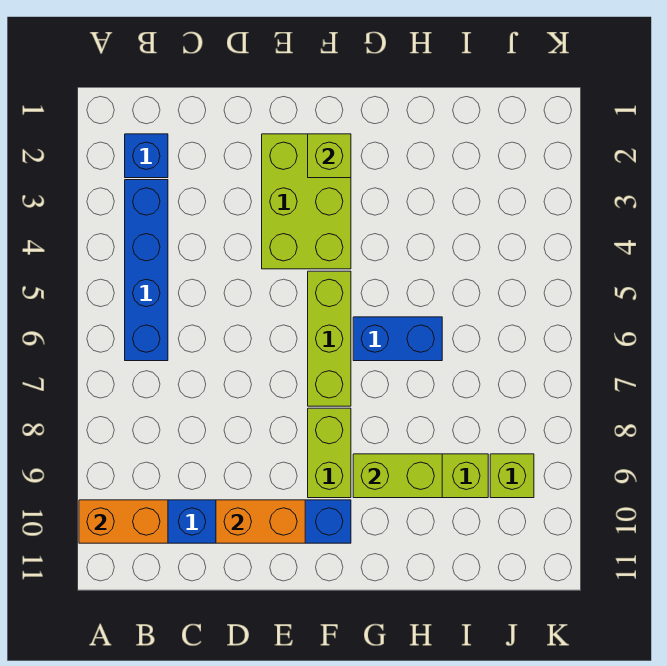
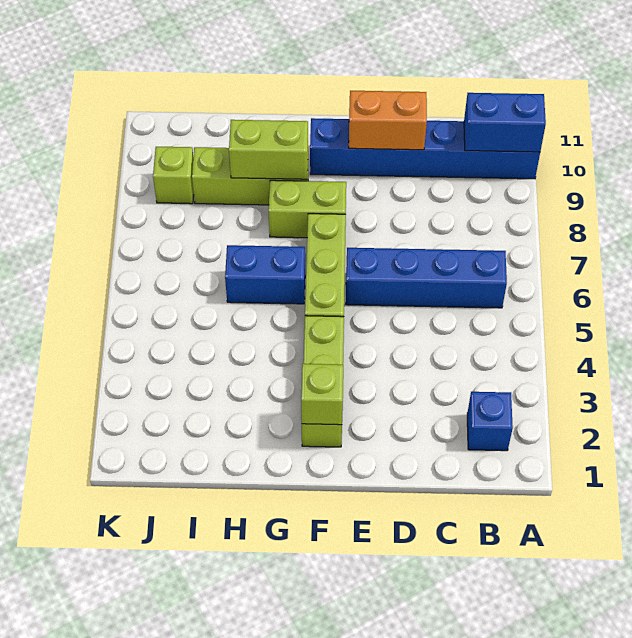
orange brick A10:B10 level 2 -> blue brick A10:B10 level 2
blue brick B3:B6 level 1 -> blue brick B6:E6 level 1
lime brick E2:F4 level 1 -> lime brick F2:F4 level 1
lime brick F8:F9 level 1 -> lime brick F8:G8 level 1

